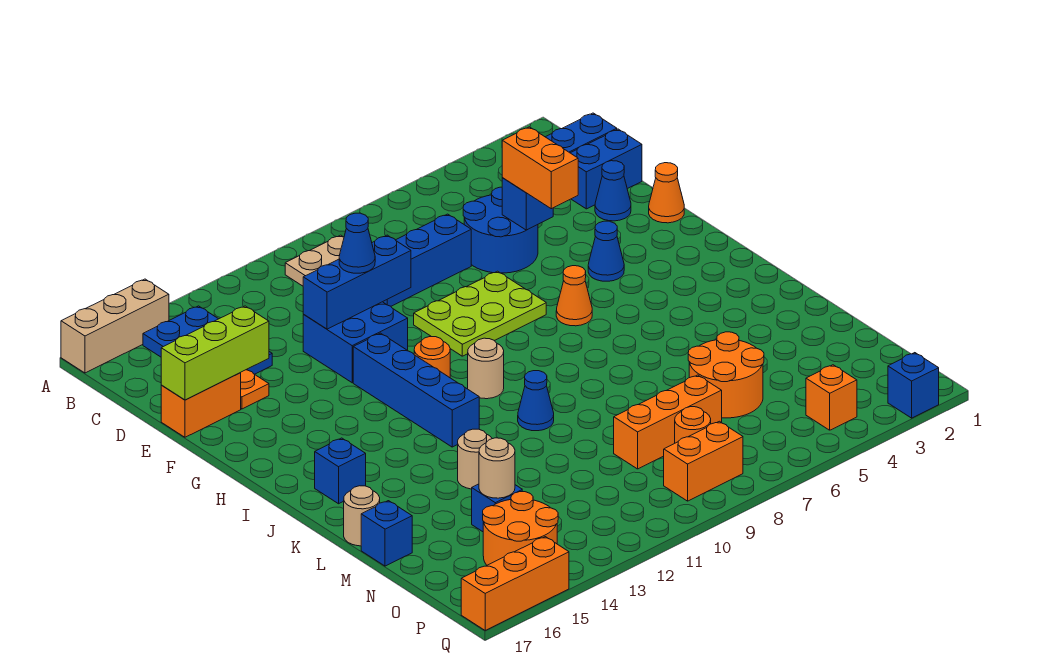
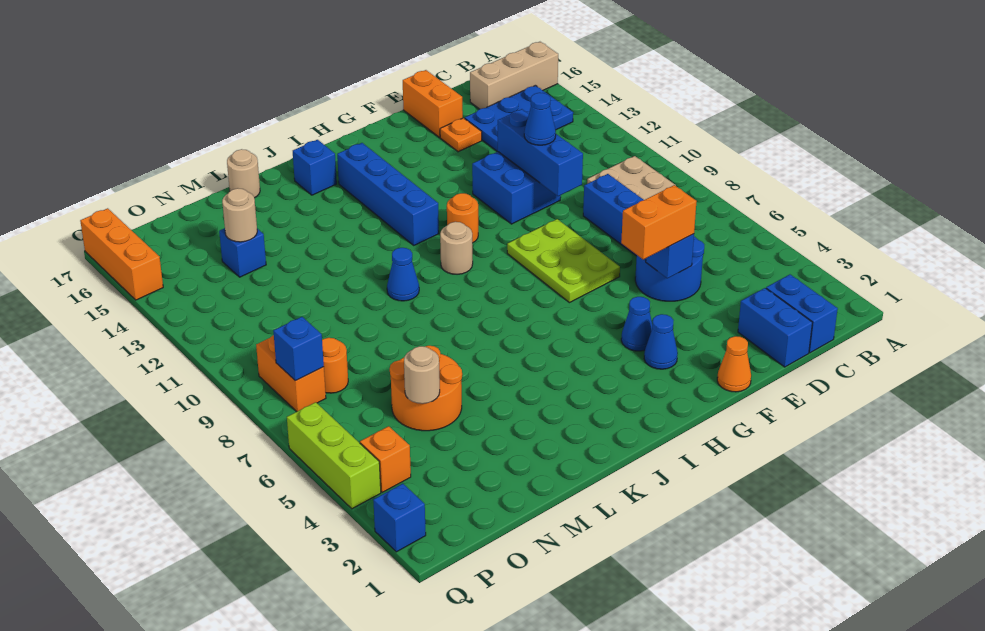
tan brick A15:A17 level 1 -> tan brick A16:C16 level 1
blue cone E2 level 1 -> blue cone G3 level 1
lime brick E15:E17 level 2 -> lime brick Q4:Q6 level 1
blue brick G12:J12 level 1 -> blue brick I12:I15 level 1
orange cone H6 level 1 -> none
tan round brick L13 level 1 -> tan round brick N5 level 2
blue brick M17 level 1 -> blue brick P8 level 2
orange brick N7:N9 level 1 -> none
orange round brick O14:P15 level 1 -> none

